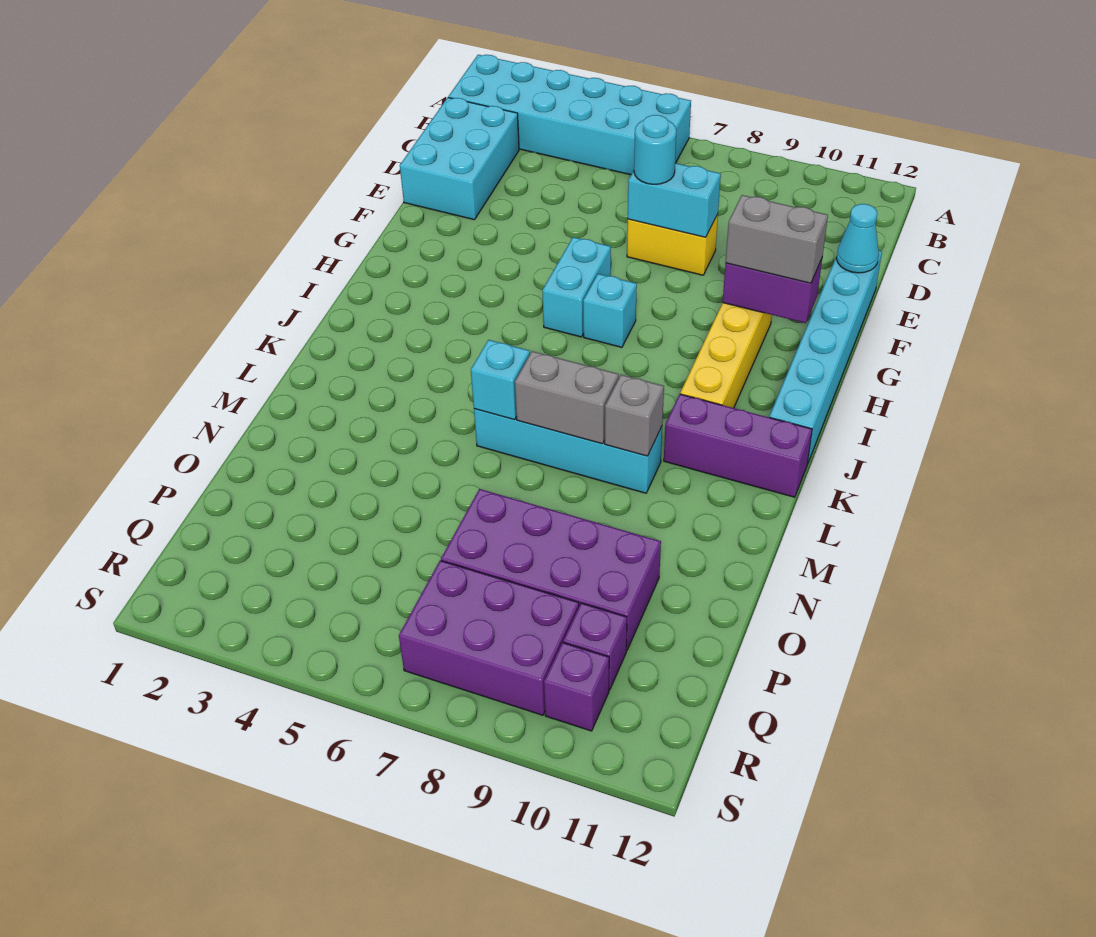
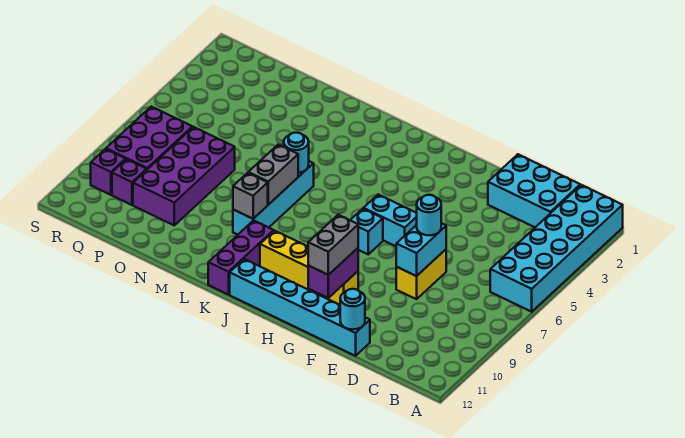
cyan cone E12 level 2 -> cyan round brick E12 level 2
cyan brick L6 level 2 -> cyan round brick L6 level 2

